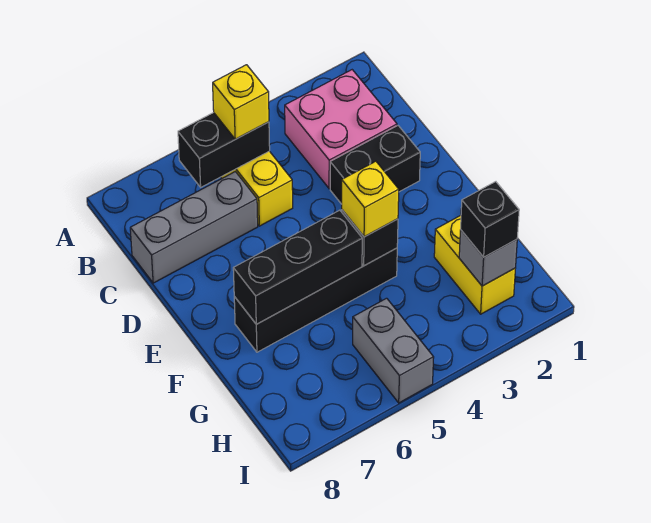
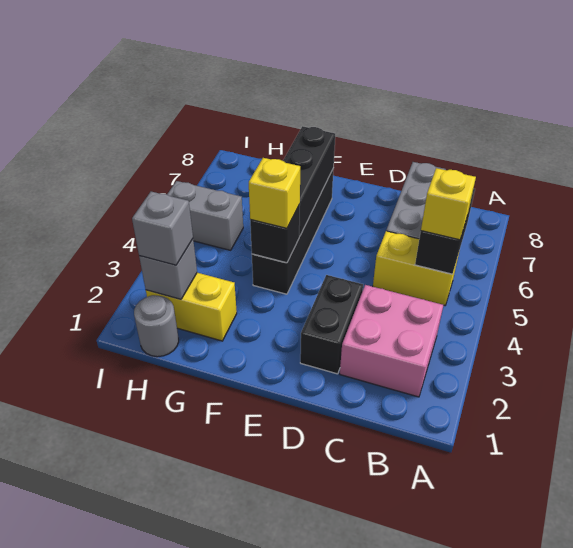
none -> grey round brick H1 level 1
black brick H2 level 3 -> grey brick H2 level 3

